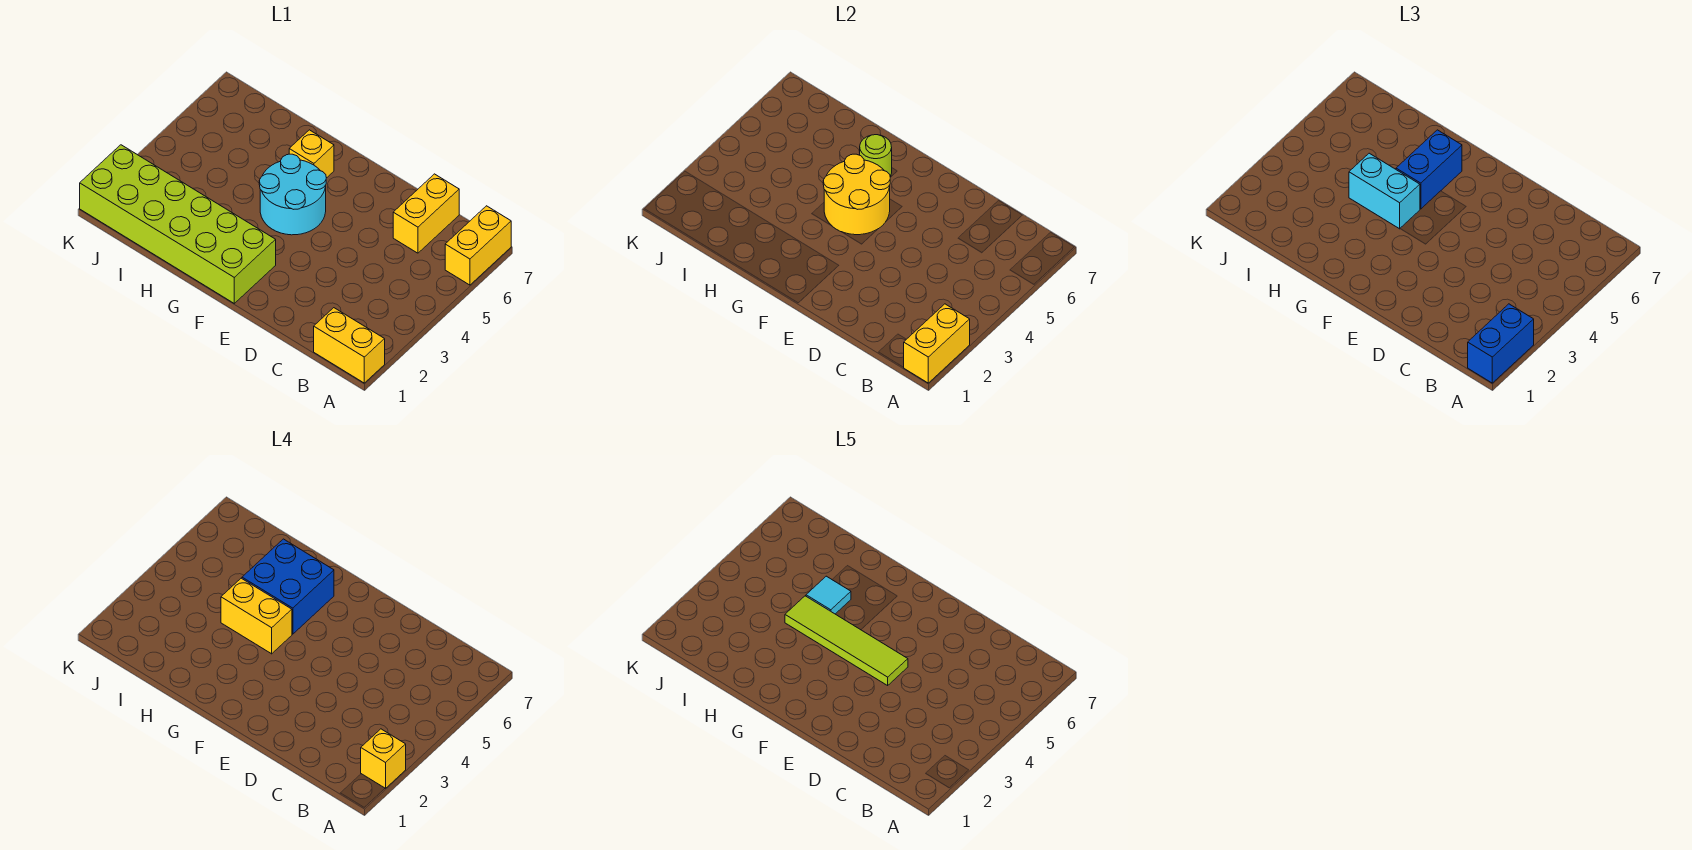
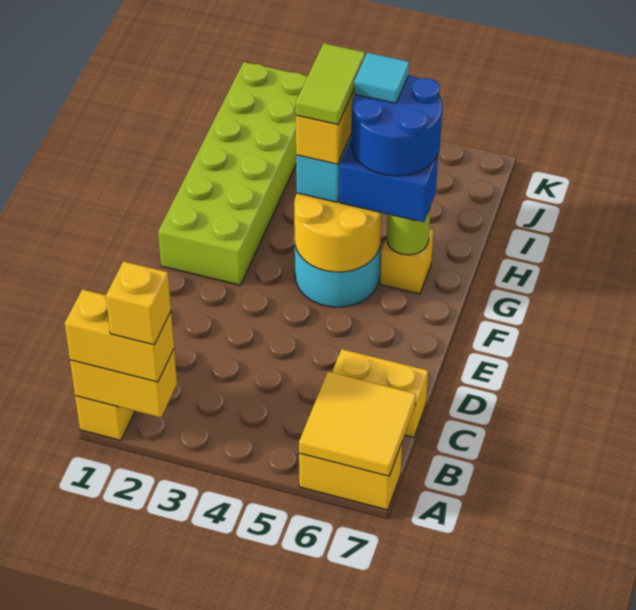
blue brick A1:A2 level 3 -> yellow brick A1:A2 level 3
none -> yellow tile A6:B7 level 2
lime tile E4:H4 level 5 -> lime tile G4:H4 level 5
blue brick G5:H6 level 4 -> blue round brick G5:H6 level 4

